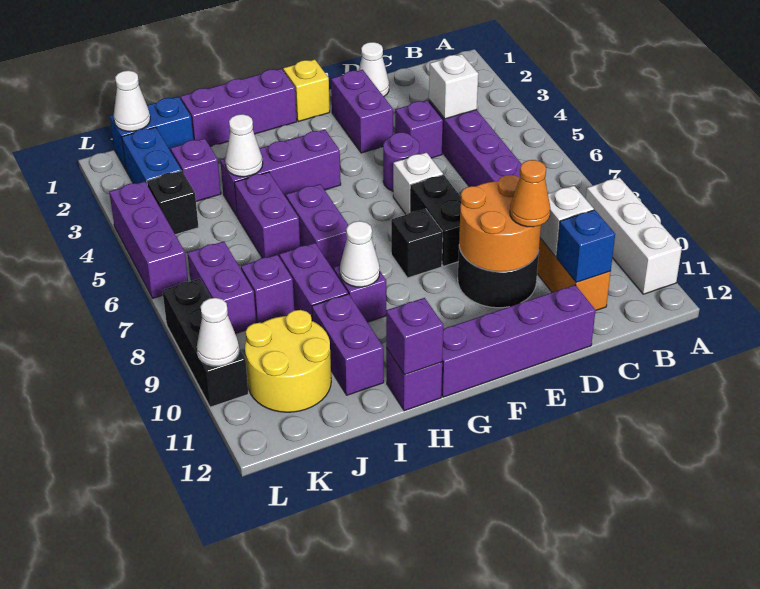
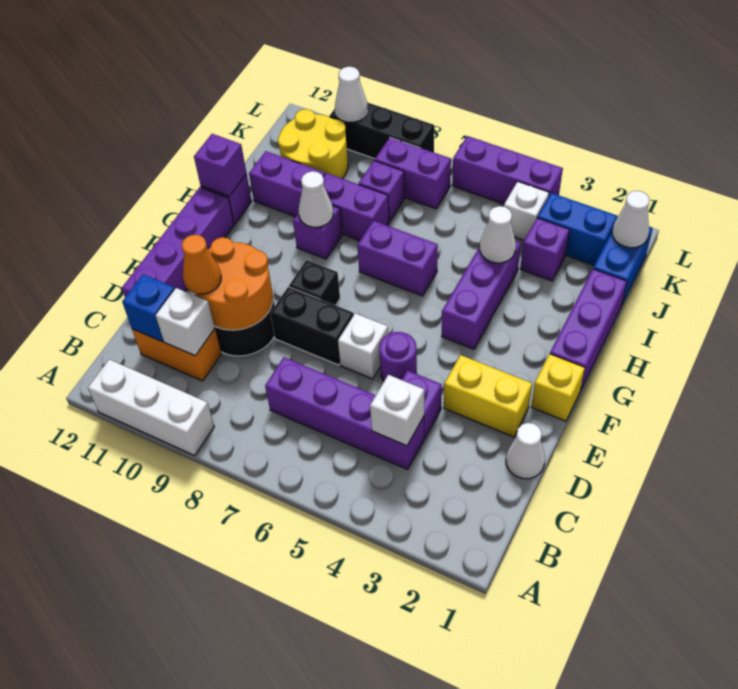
purple brick E2:E3 level 1 -> yellow brick E2:E3 level 1
purple brick I5:I6 level 1 -> none
black brick K4 level 1 -> white brick K4 level 1

